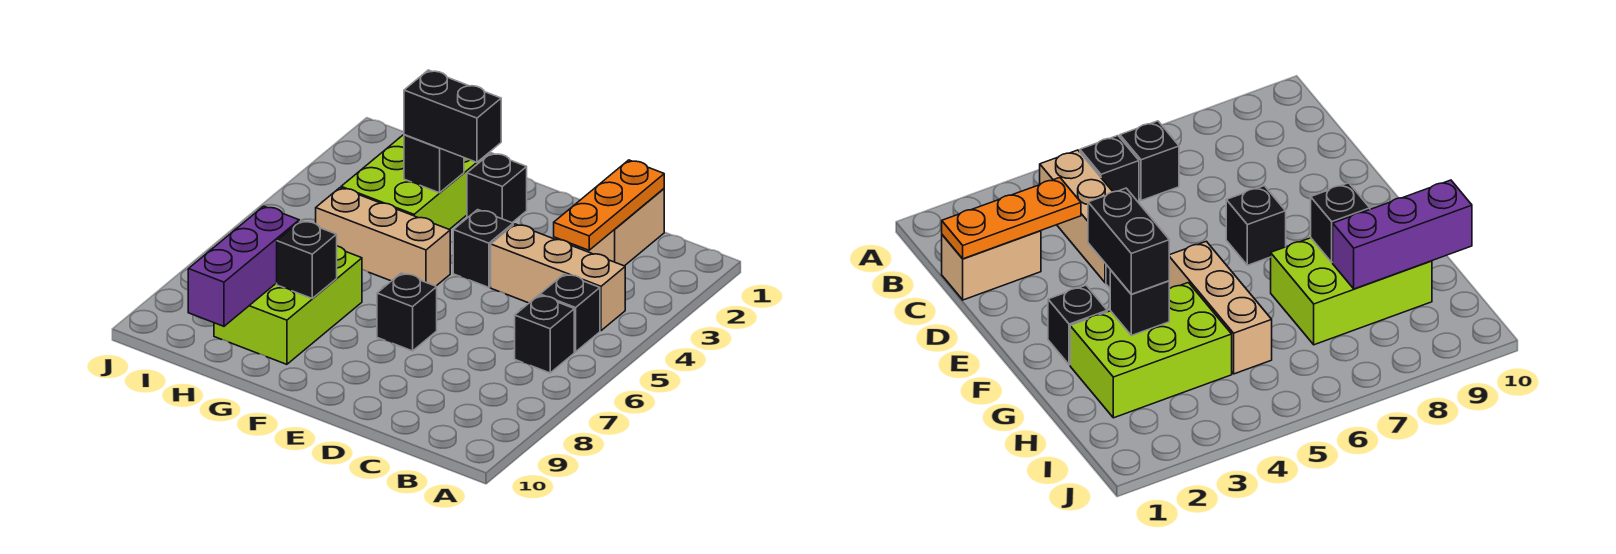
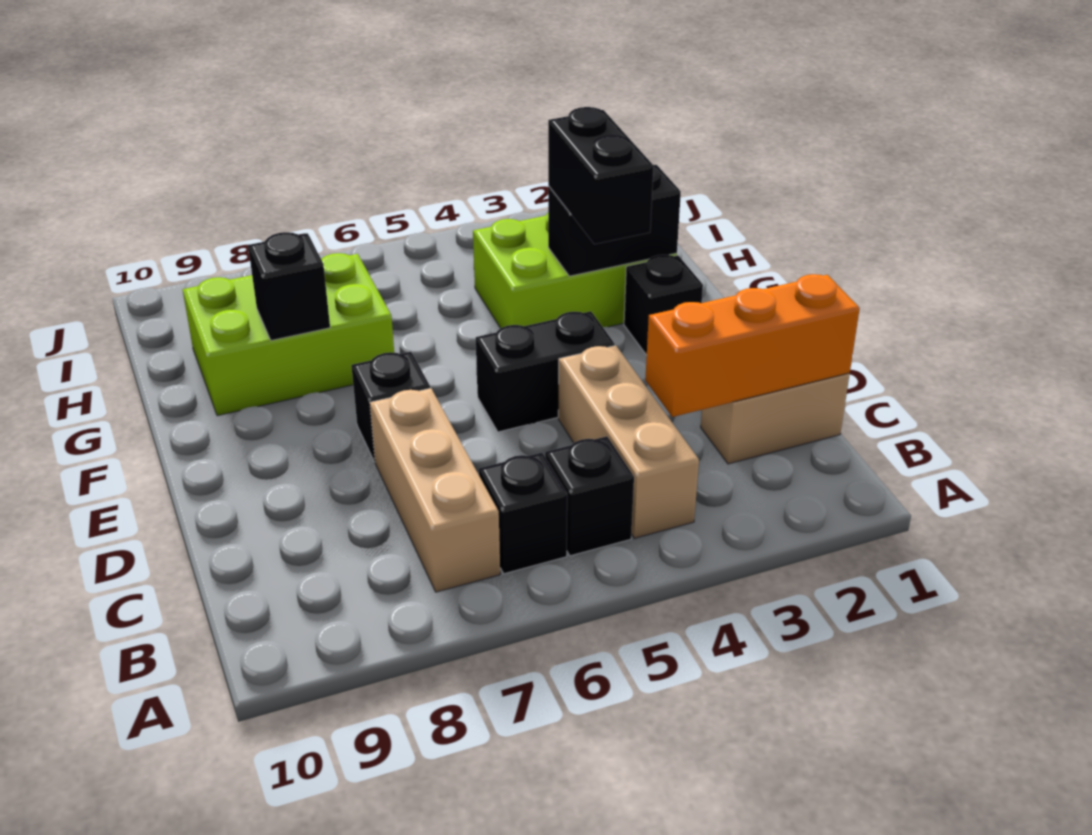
orange plate C1:C3 level 2 -> orange brick C1:C3 level 2
black brick E4 level 1 -> black brick E4:E5 level 1
tan brick F5:H5 level 1 -> tan brick B7:D7 level 1
black brick G3 level 2 -> black brick G2:G3 level 2
purple brick H8:H10 level 2 -> none

